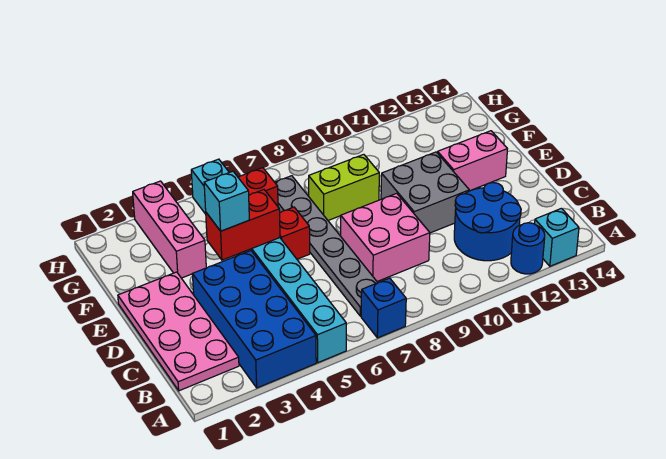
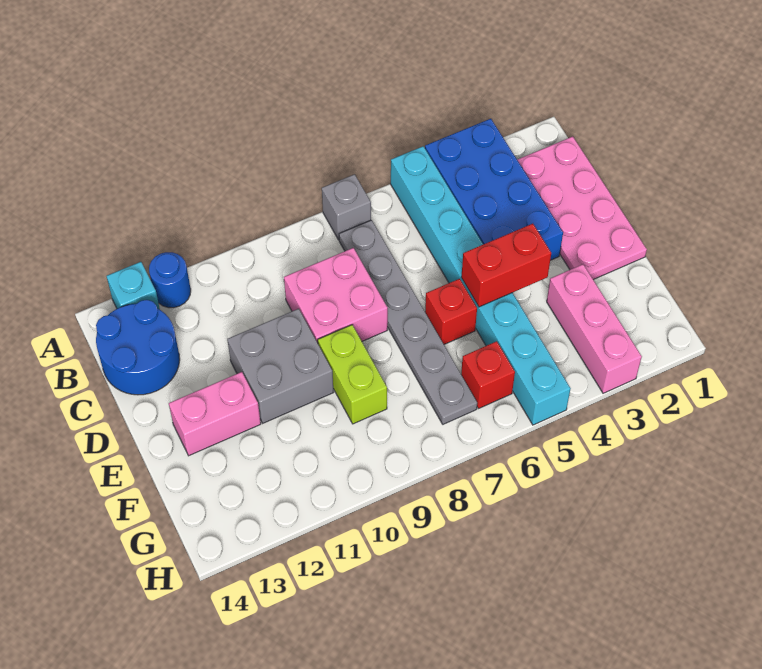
blue brick A7 level 1 -> grey brick A7 level 1
blue round brick B11:C12 level 1 -> blue round brick B13:C14 level 1
cyan brick E4 level 3 -> none
lime brick F8:F9 level 1 -> lime brick E9:F9 level 1

